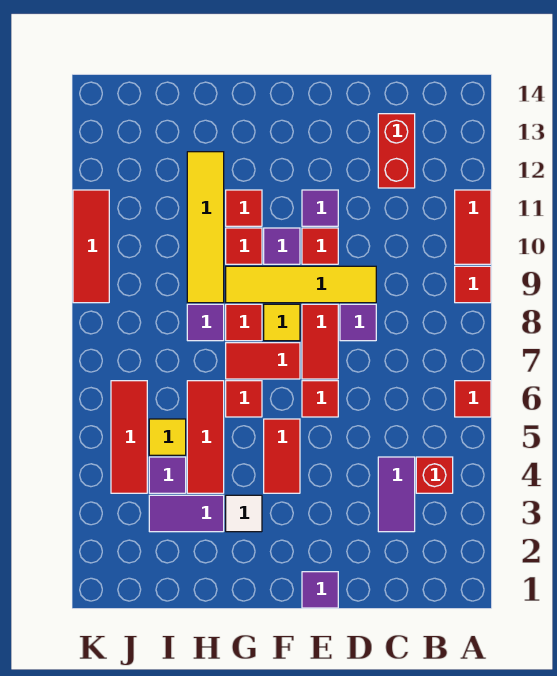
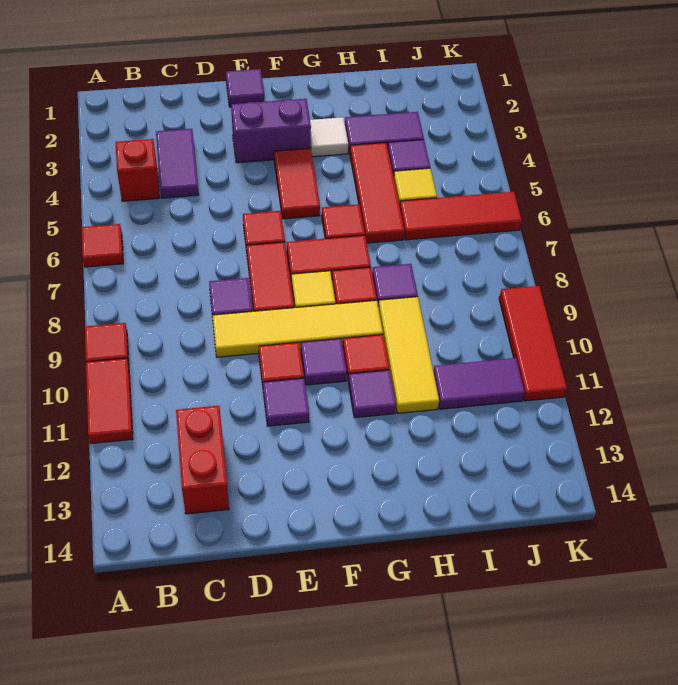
none -> purple brick E3:F3 level 1
red tile G11 level 1 -> purple tile G11 level 1
yellow tile H9:H12 level 1 -> yellow tile H9:H11 level 1
none -> purple tile I11:J11 level 1
red tile J4:J6 level 1 -> red tile I6:K6 level 1

